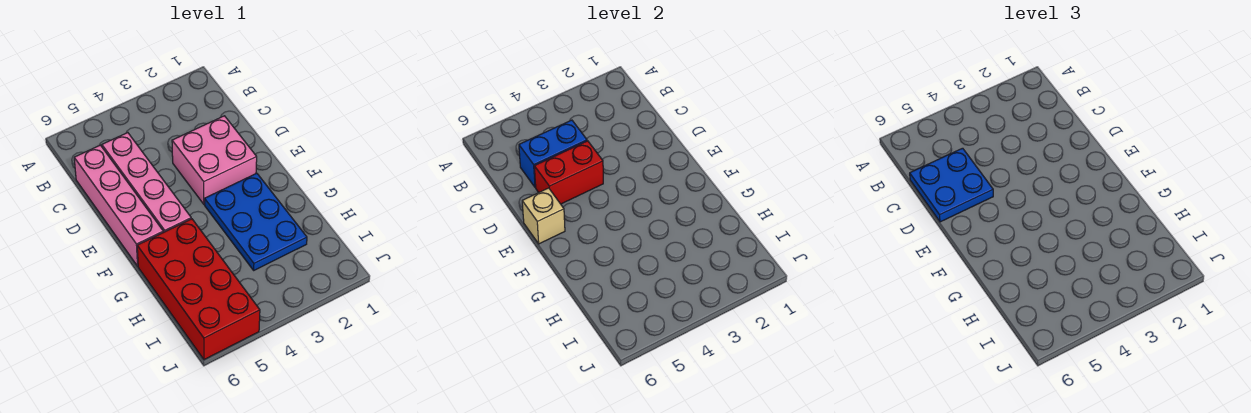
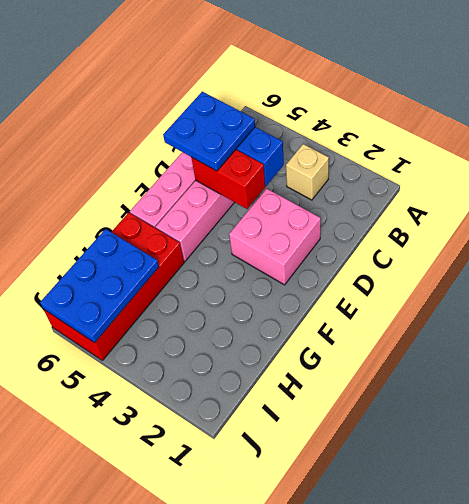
tan brick E6 level 2 -> tan brick B3 level 1
blue plate F2:H3 level 1 -> blue plate H5:J6 level 2

